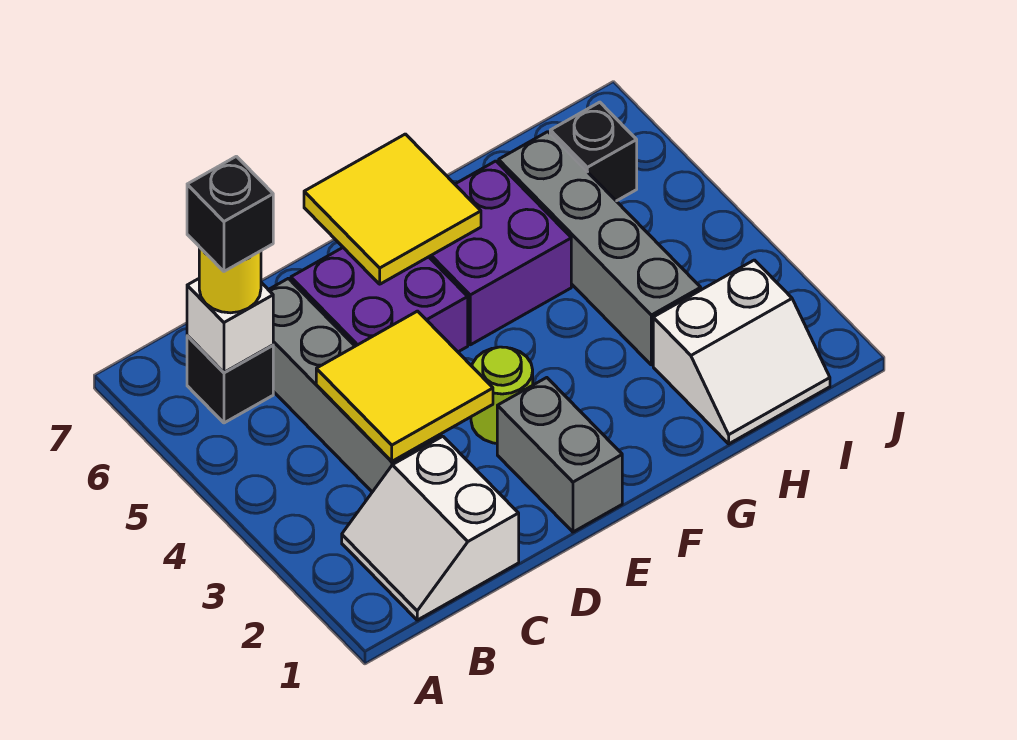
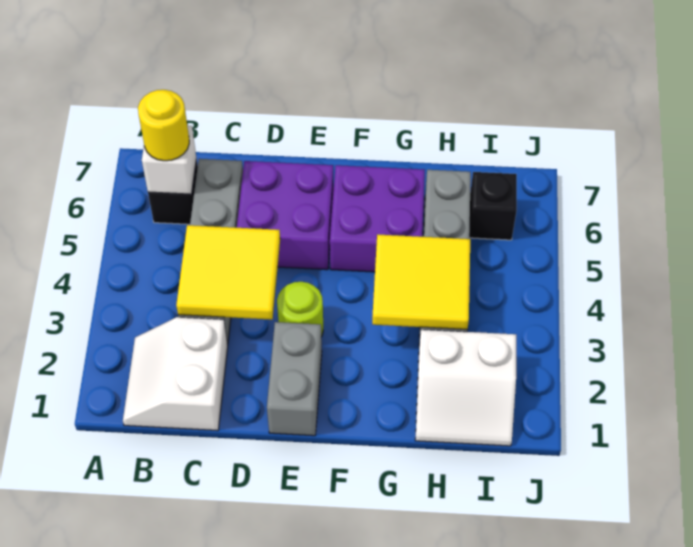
black brick B6 level 4 -> none
yellow tile E6:F7 level 2 -> yellow tile G3:H4 level 2

